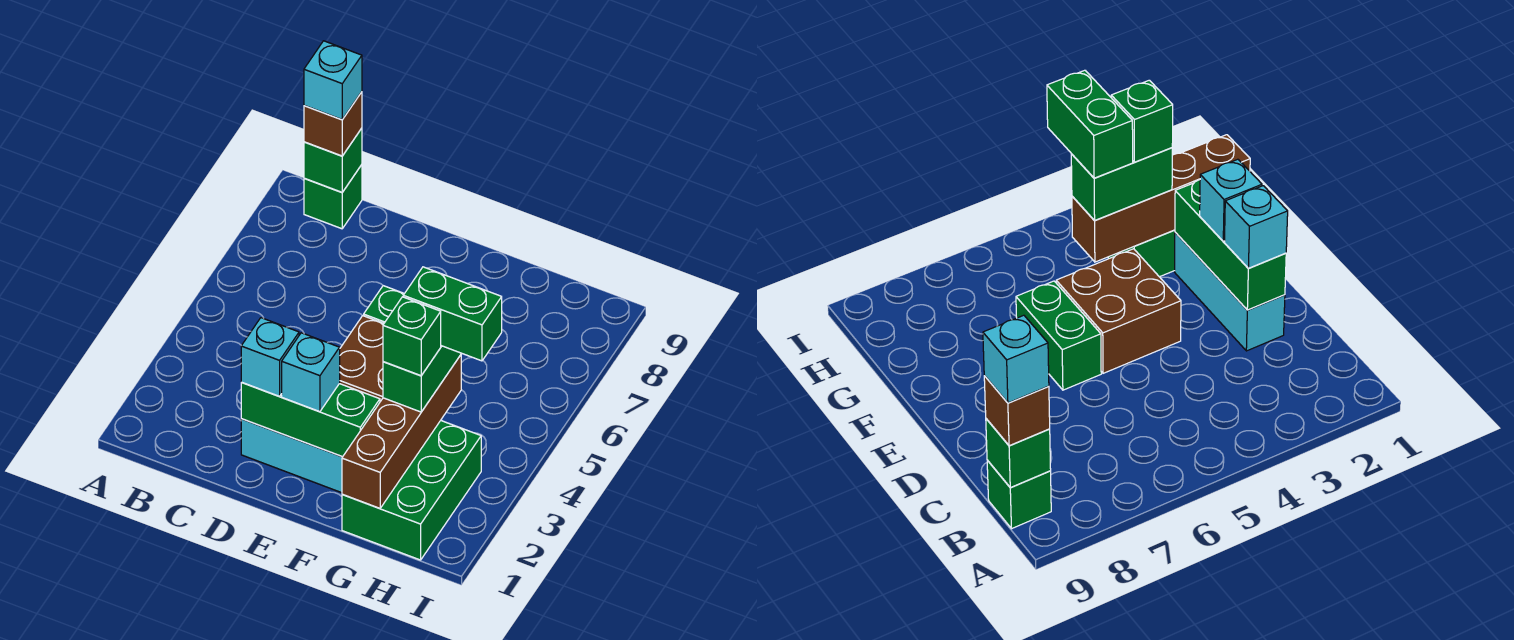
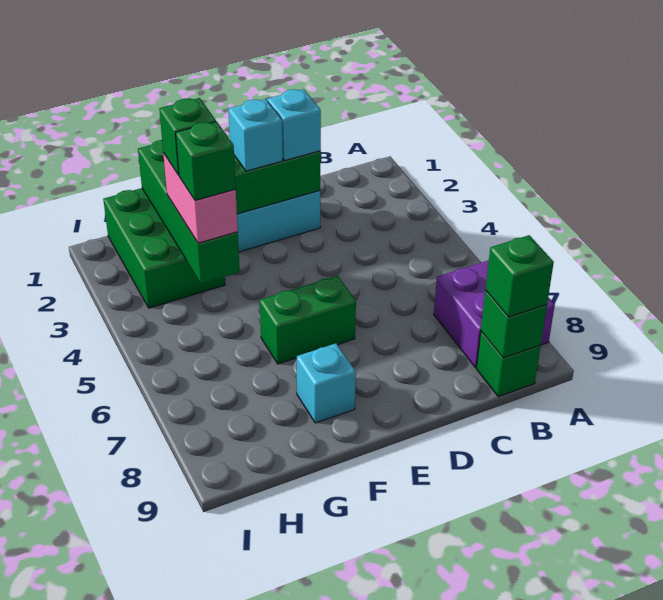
none -> purple brick A7:B8 level 1
brown brick B9 level 3 -> green brick B9 level 3
cyan brick B9 level 4 -> cyan brick F8 level 1
brown brick E4:F5 level 1 -> none
brown brick G1:G4 level 2 -> green brick G1:G4 level 2
green brick G3:G4 level 3 -> pink brick G3:G4 level 3
green brick G4:H4 level 4 -> green brick G4 level 4

